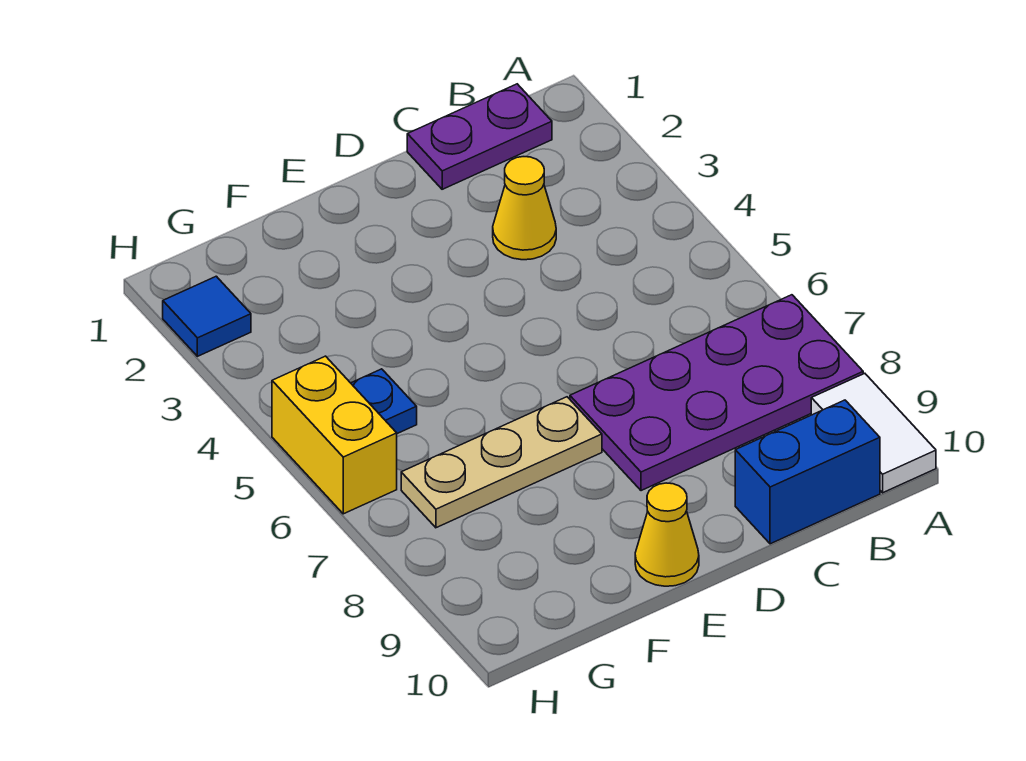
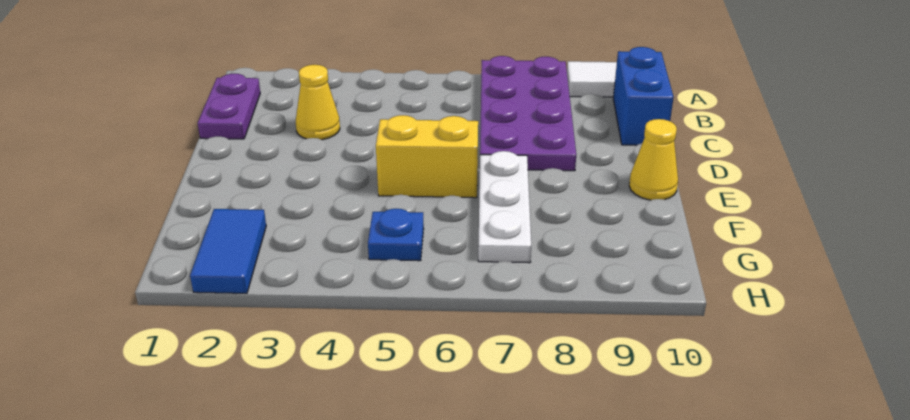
tan plate E7:G7 level 1 -> white plate E7:G7 level 1
blue tile H2 level 1 -> blue tile G2:H2 level 1
yellow brick H5:H6 level 1 -> yellow brick E5:E6 level 1

